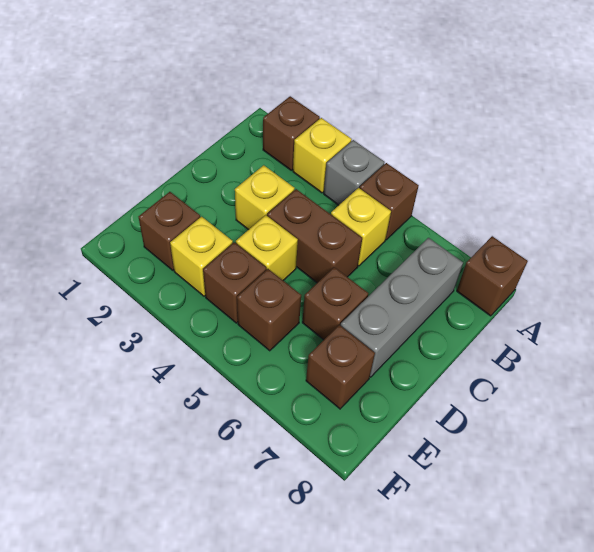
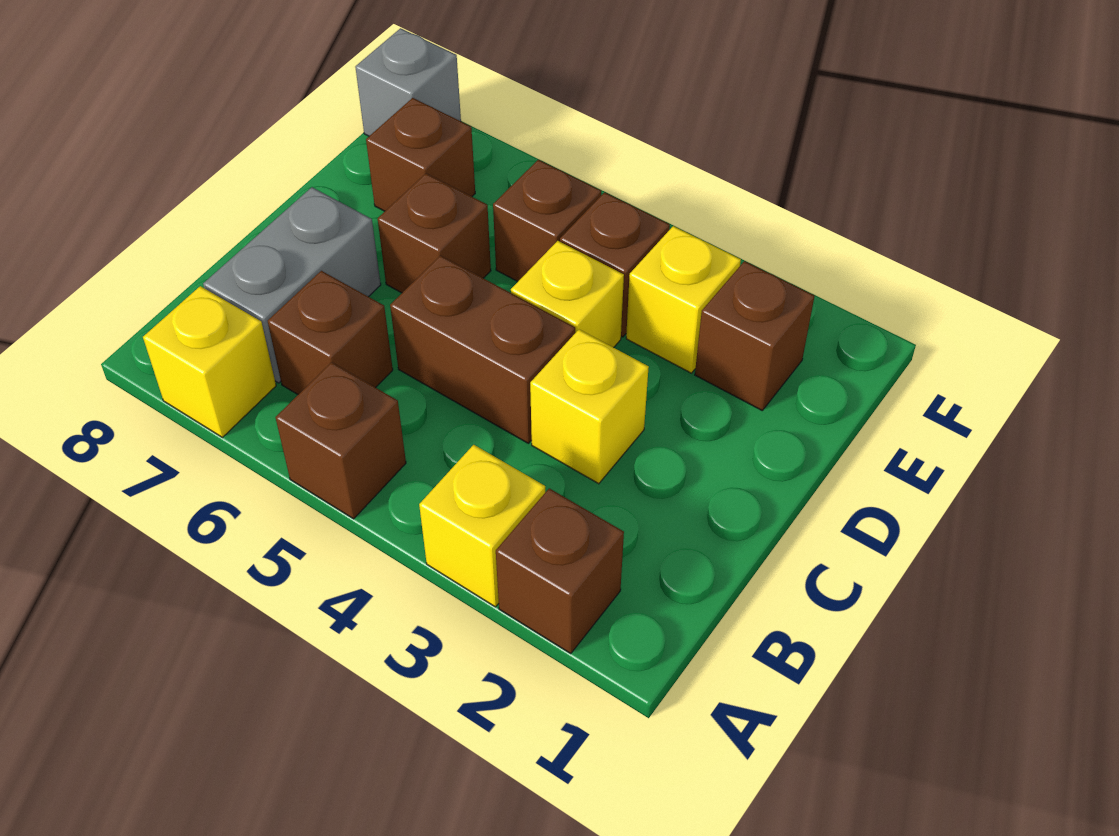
grey brick A4 level 1 -> grey brick F8 level 1
brown brick A8 level 1 -> brown brick B6 level 1
yellow brick B5 level 1 -> yellow brick A7 level 1
grey brick B7:D7 level 1 -> grey brick B7:C7 level 1

